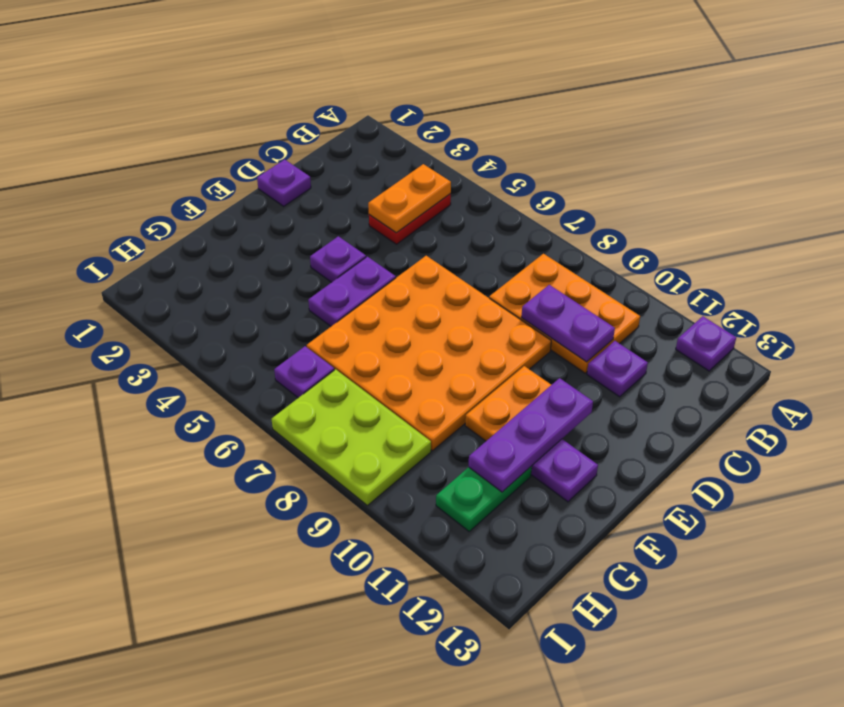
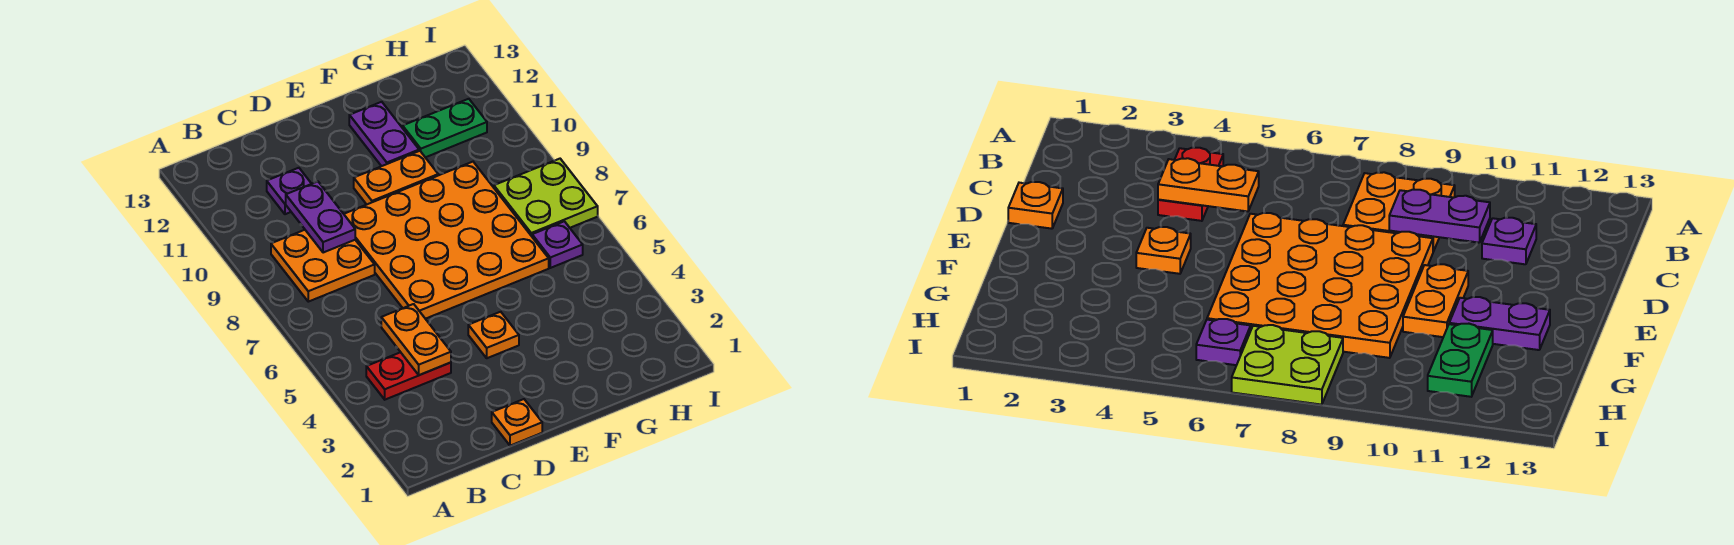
purple plate A12 level 1 -> none
orange plate B4:C4 level 2 -> orange plate C4:C5 level 2
orange plate B8:C10 level 1 -> orange plate B8:C9 level 1
purple plate D1 level 1 -> orange plate D1 level 1
purple plate E4 level 1 -> orange plate E4 level 1
purple plate E5:F5 level 1 -> none
purple plate E11:G11 level 2 -> none
lime plate H7:I9 level 1 -> lime plate H7:I8 level 1

